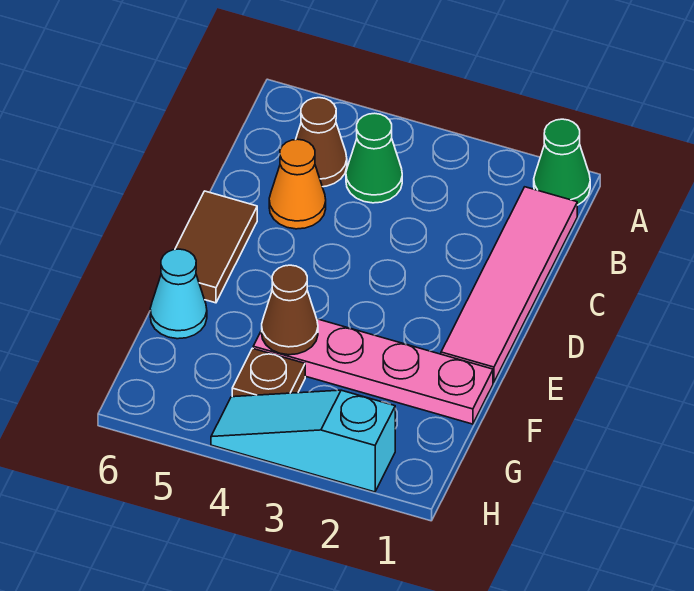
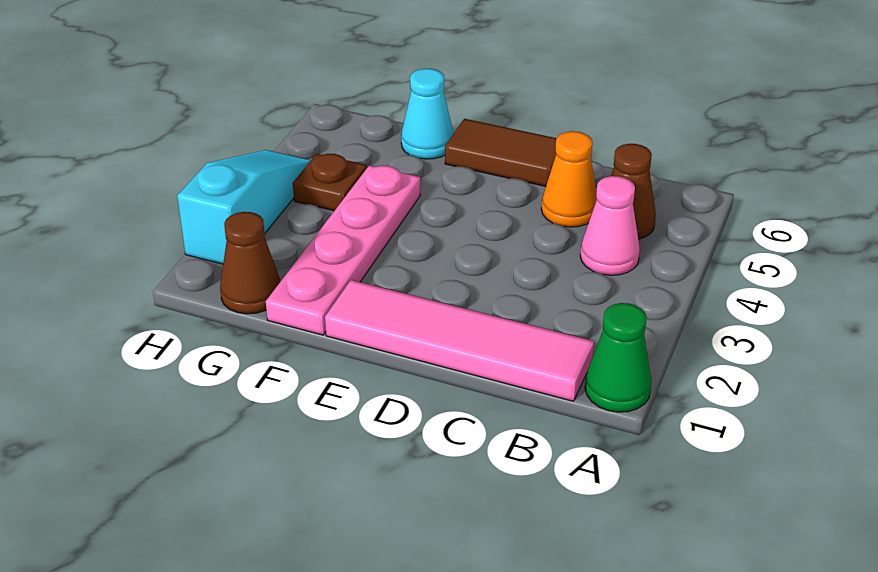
green cone B4 level 1 -> pink cone B4 level 1
brown cone F4 level 2 -> brown cone G1 level 1

